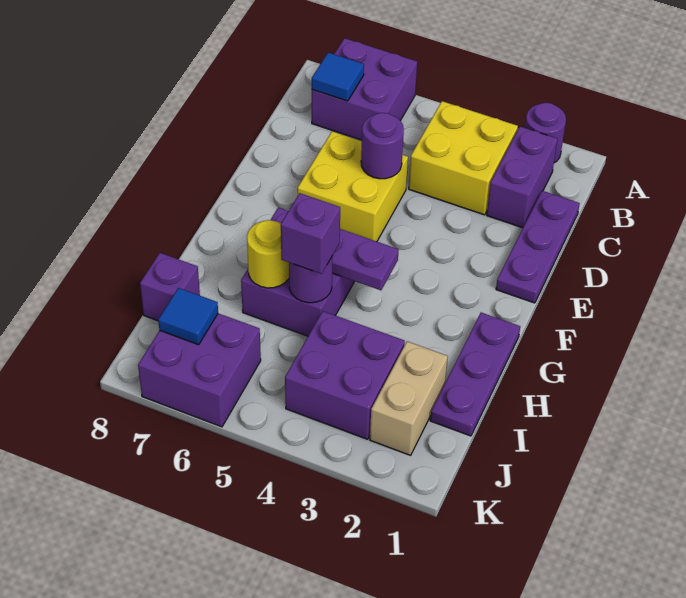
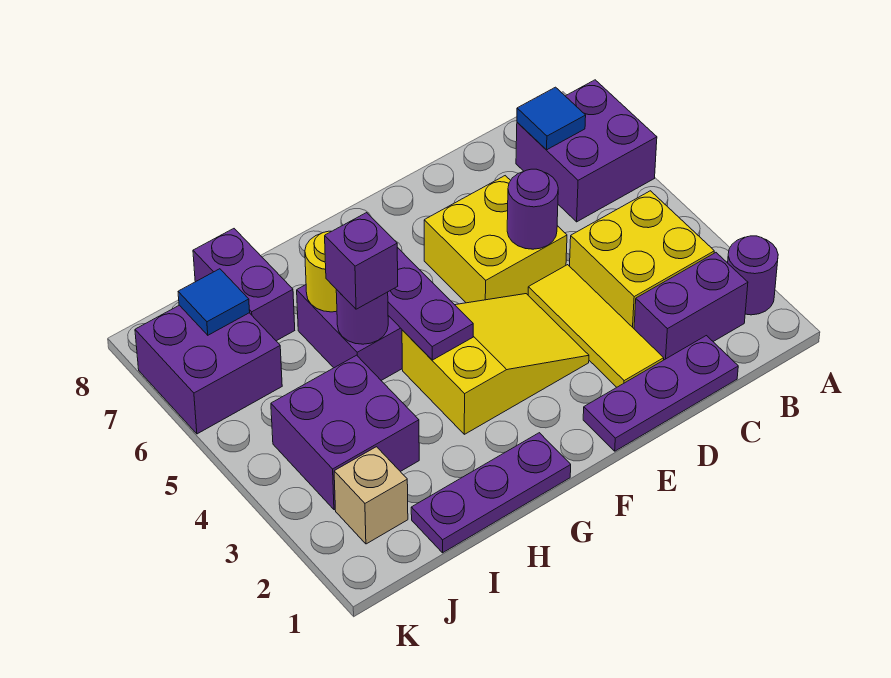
none -> yellow tile D2:D4 level 1
none -> yellow slope E3:G4 level 1 top G
tan brick I2:J2 level 1 -> tan brick J2 level 1
purple brick I8 level 1 -> purple brick I7:I8 level 1

